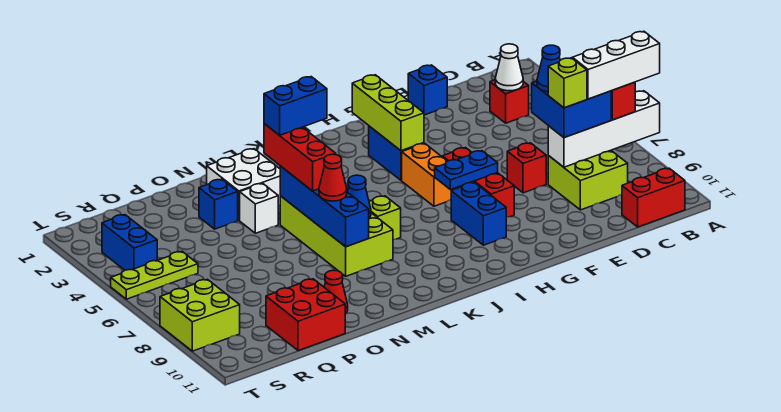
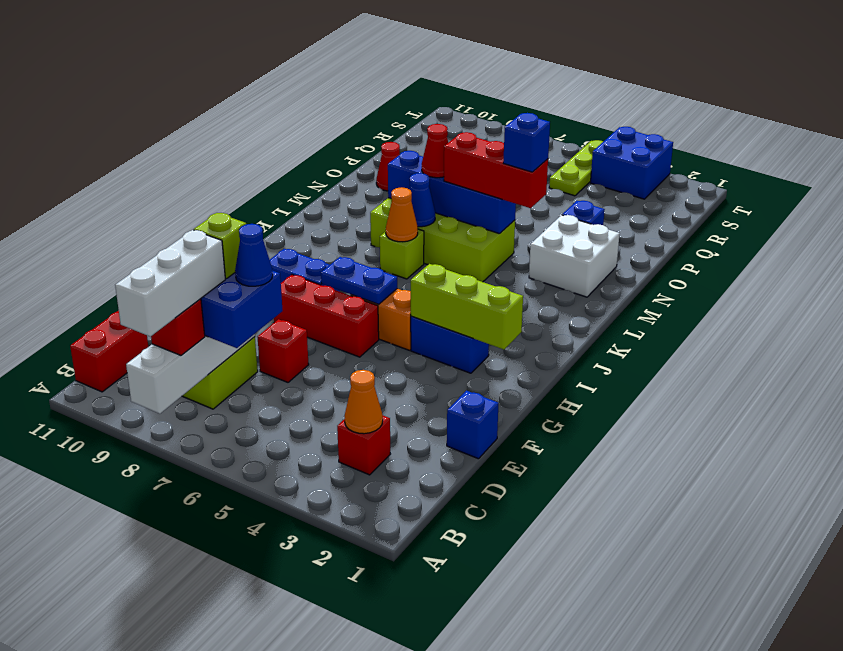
white cone C3 level 2 -> orange cone C3 level 2
blue plate G7:H7 level 2 -> blue plate H6:H7 level 2
none -> orange cone K7 level 2
blue brick L4:M4 level 4 -> blue brick M4 level 4
white brick N4 level 1 -> none
red brick P10:Q11 level 1 -> none
blue brick S3:S4 level 1 -> blue brick S3:T4 level 1
lime brick S8:T9 level 1 -> none

